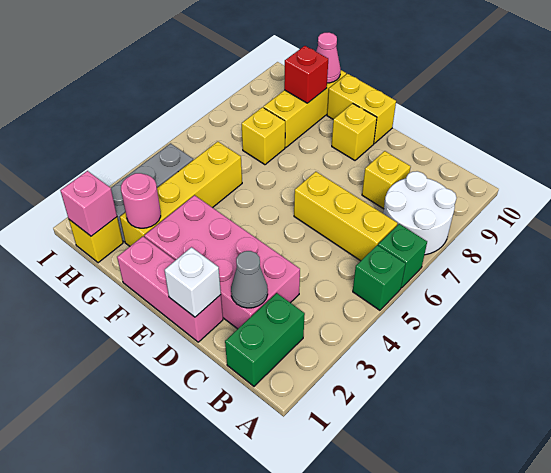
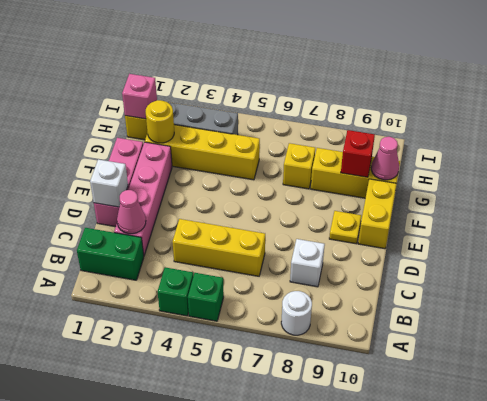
green brick A6 level 1 -> green brick A4 level 1
white round brick A7:B8 level 1 -> white round brick A8 level 1
yellow brick B6:D6 level 1 -> yellow brick C4:C6 level 1
pink brick C2:F3 level 1 -> pink brick C2:F2 level 1
grey cone C2 level 2 -> pink cone C2 level 2
yellow brick C8 level 1 -> white brick C8 level 1
yellow brick E9 level 1 -> yellow plate E9 level 1
pink round brick G2 level 2 -> yellow round brick G2 level 2

